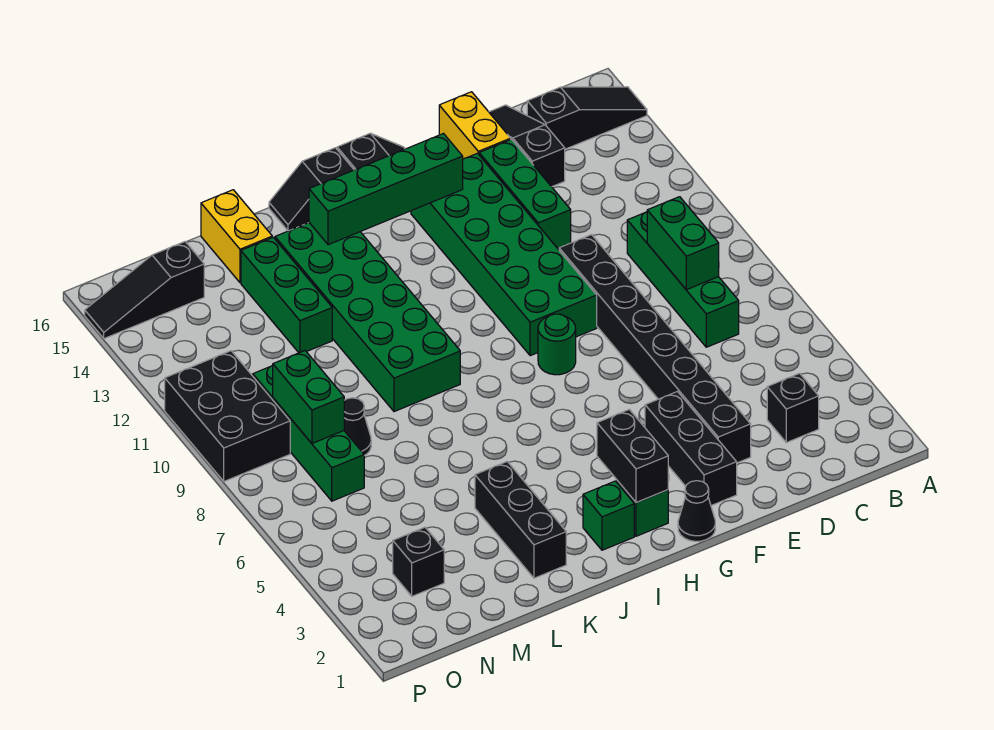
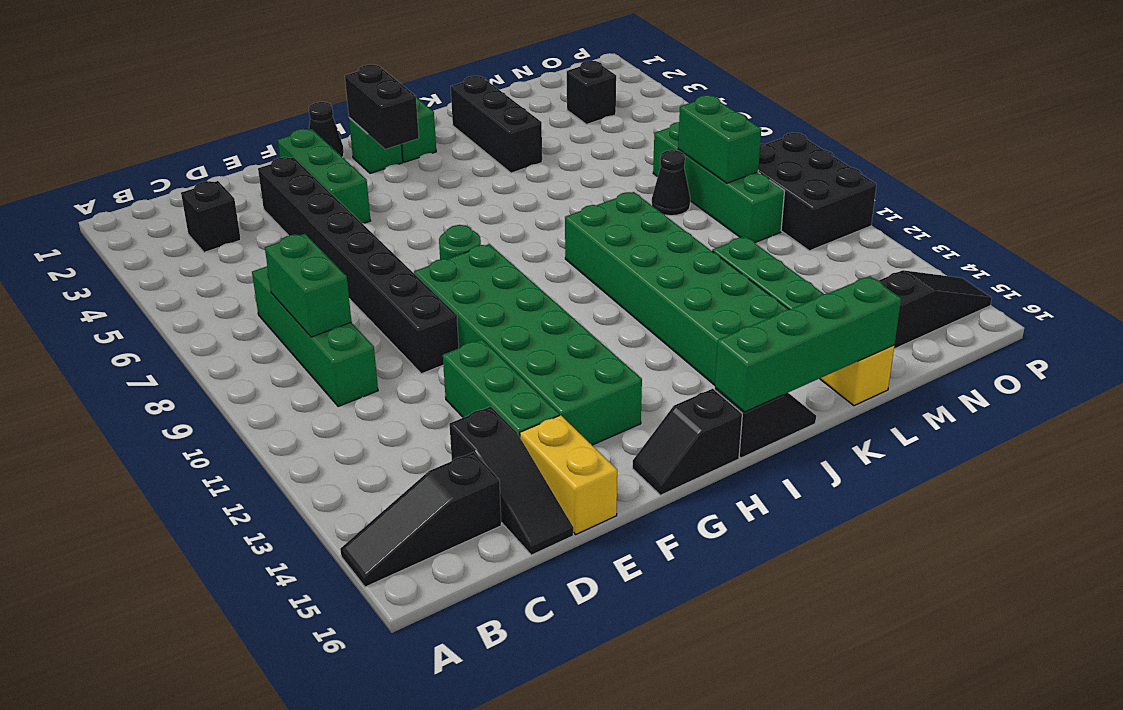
black brick F2:F4 level 1 -> green brick F2:F4 level 1
green brick G14:J14 level 2 -> green brick I16:L16 level 2

